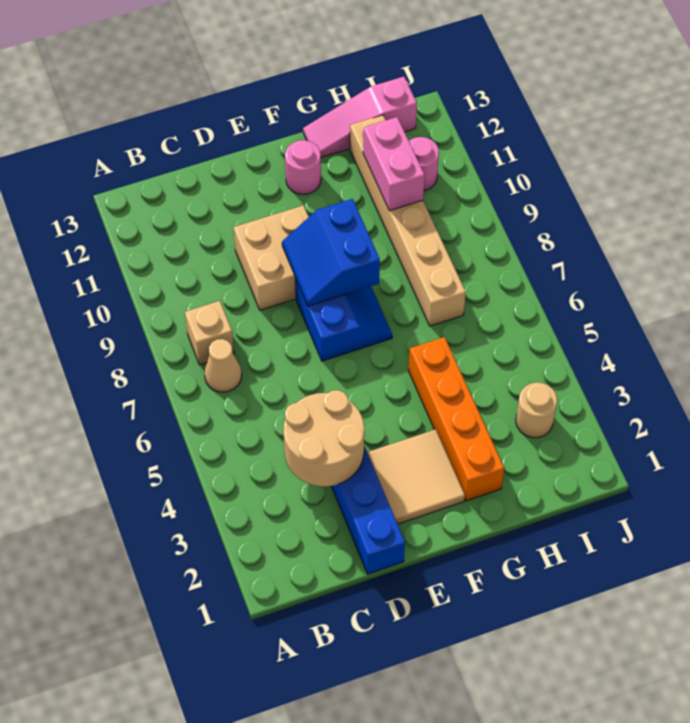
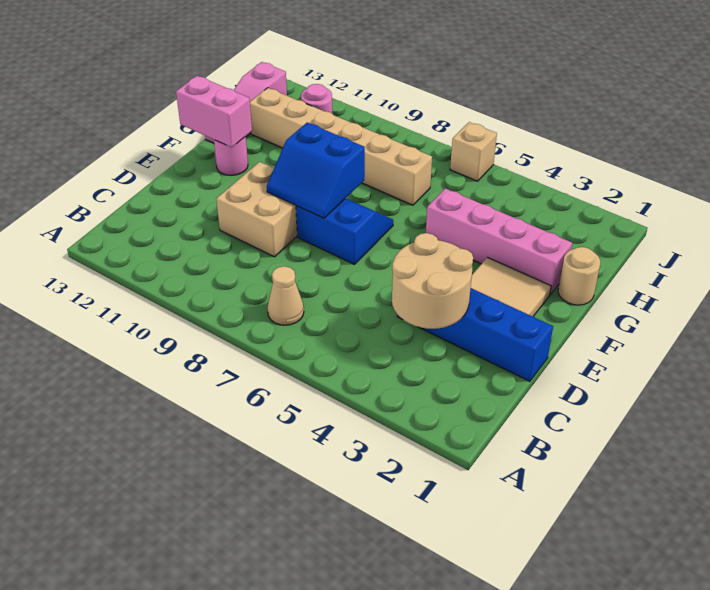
tan brick B8 level 1 -> tan brick J6 level 1
orange brick G2:G5 level 1 -> pink brick G2:G5 level 1
pink brick H10:H11 level 2 -> pink brick F12:F13 level 2
tan round brick I3 level 1 -> tan round brick G1 level 1

